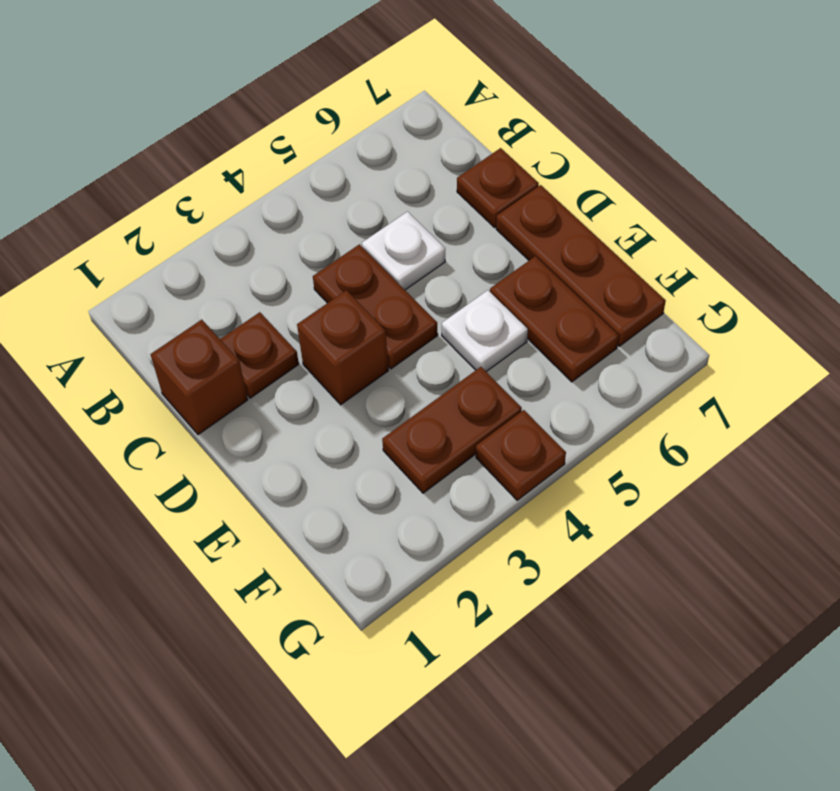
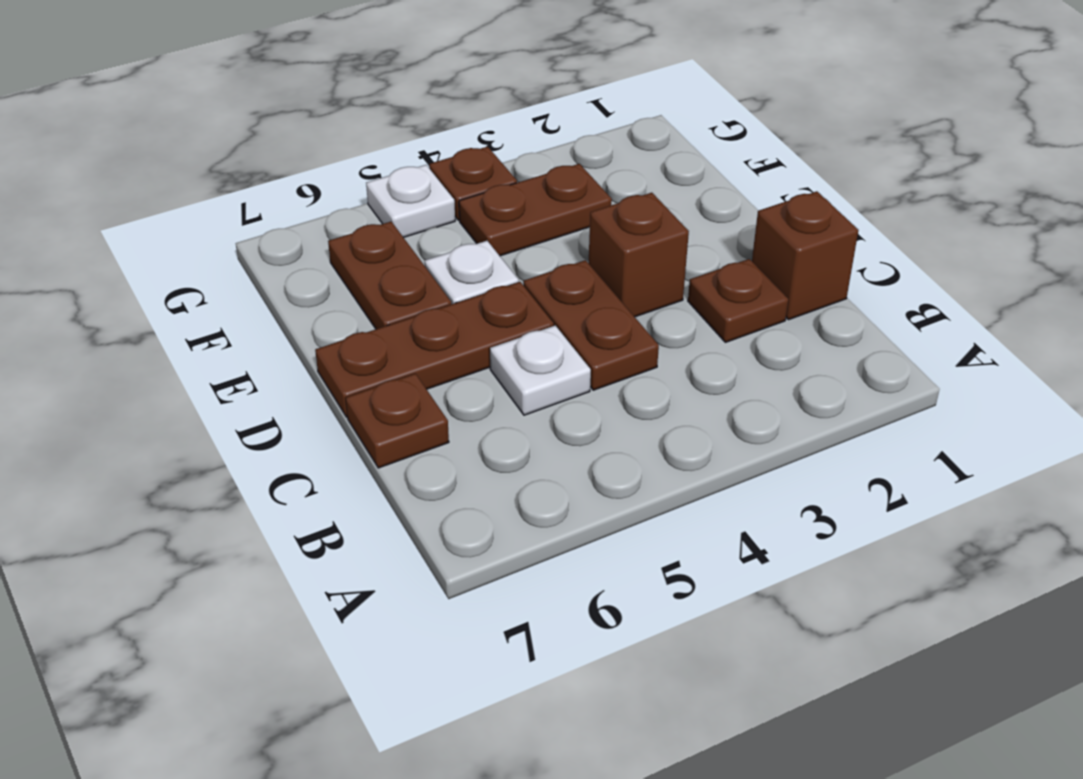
brown plate D7:F7 level 1 -> brown plate D5:D7 level 1
none -> white plate G5 level 1

